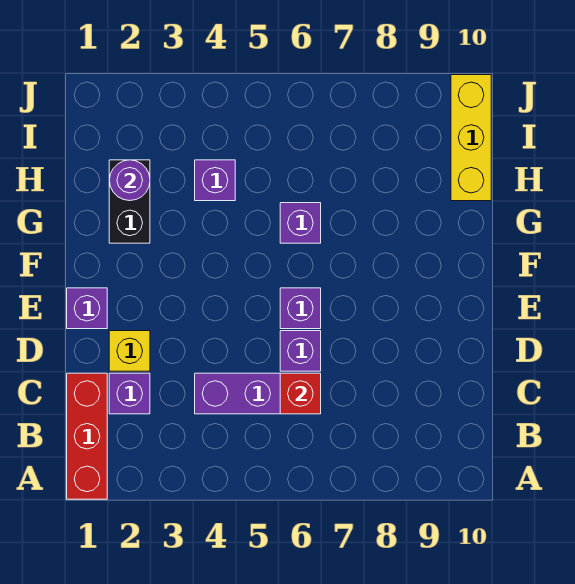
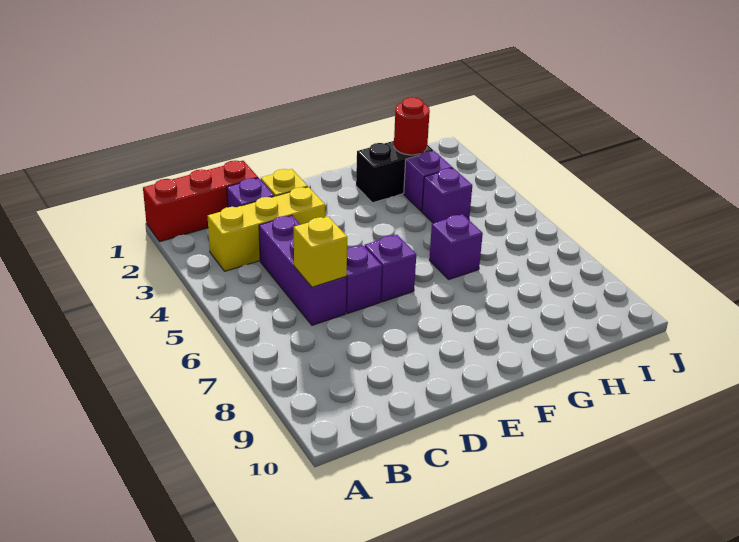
red brick C6 level 2 -> yellow brick C6 level 2
purple brick E1 level 1 -> purple brick H3 level 1
purple round brick H2 level 2 -> red round brick H2 level 2
yellow brick H10:J10 level 1 -> yellow brick B3:D3 level 1

